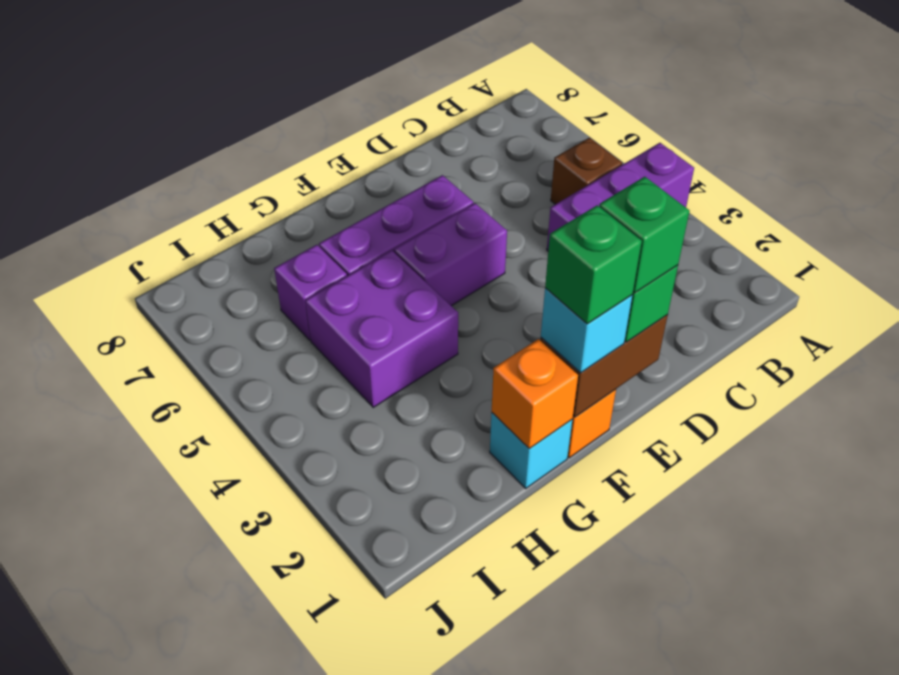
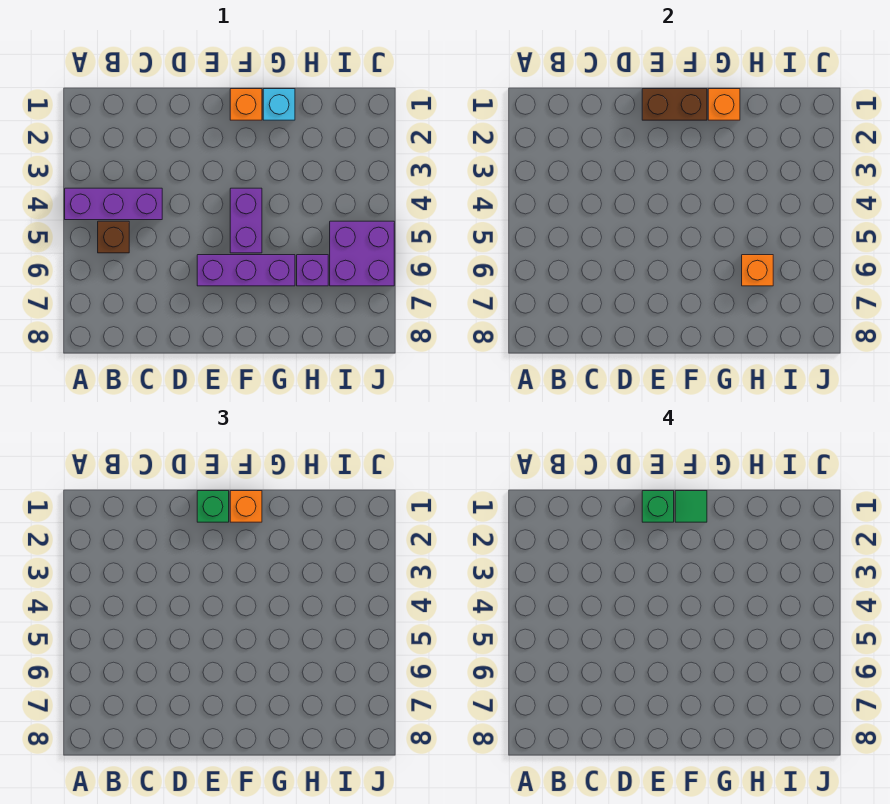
purple brick E5:F5 level 1 -> purple brick F4:F5 level 1
cyan brick F1 level 3 -> orange brick F1 level 3
green brick F1 level 4 -> green tile F1 level 4
purple brick G4:H5 level 1 -> purple brick I5:J6 level 1
none -> orange brick H6 level 2

